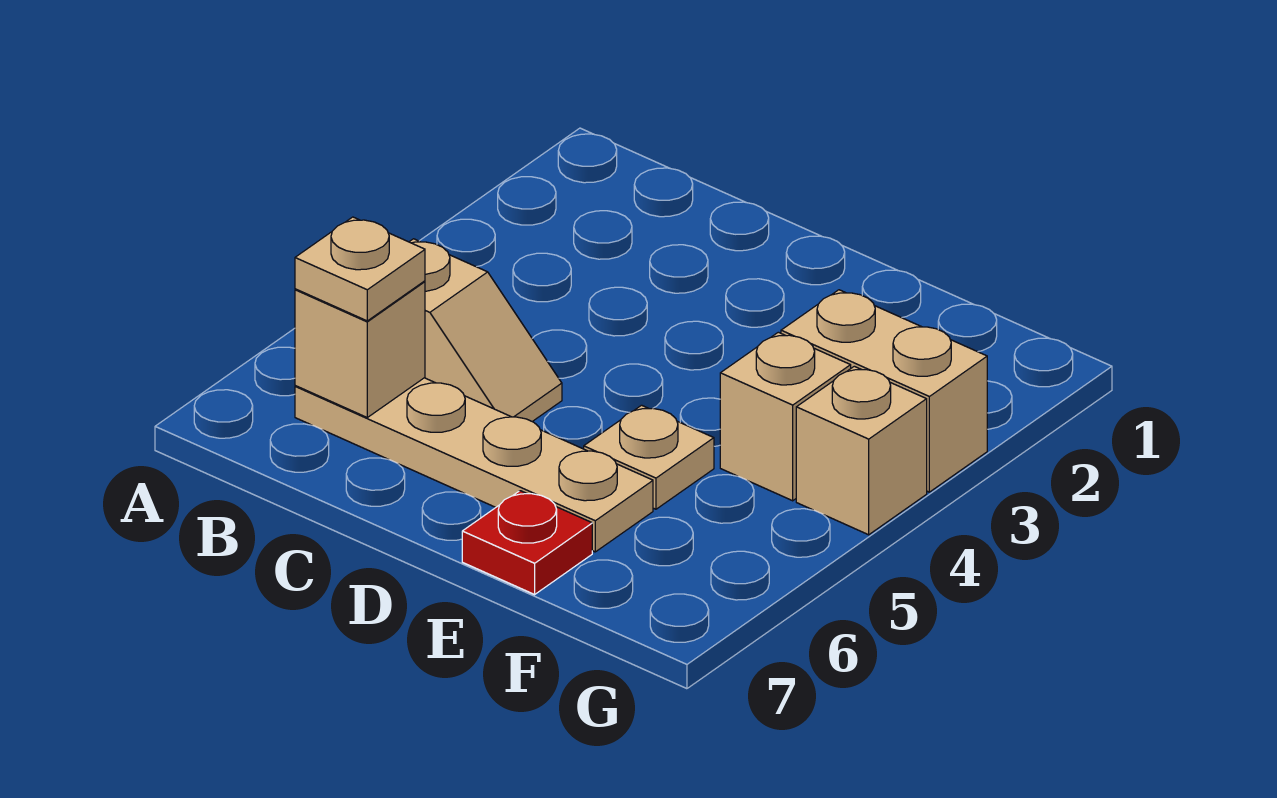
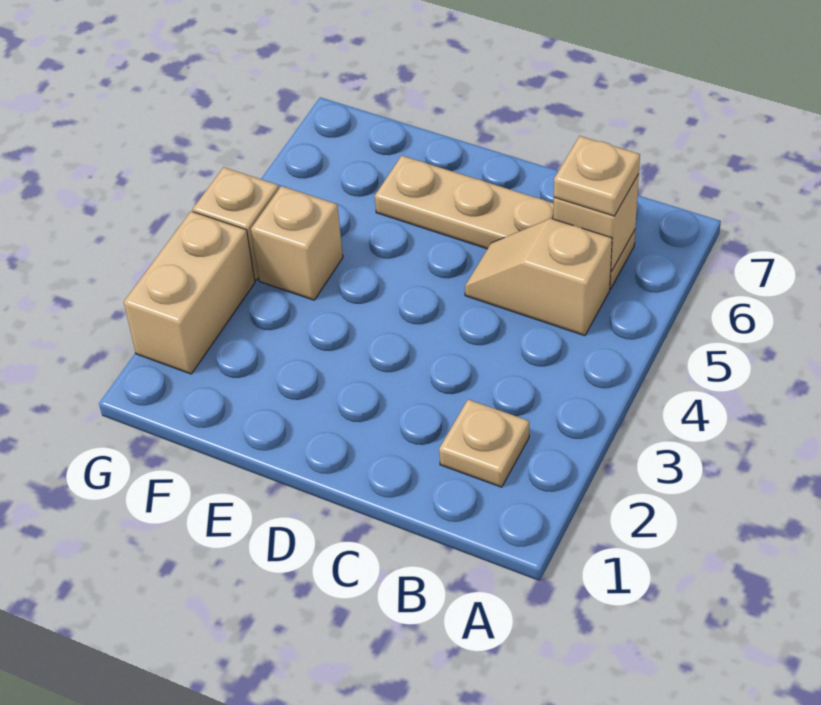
tan plate E5 level 1 -> tan plate B2 level 1
red plate E7 level 1 -> none
tan brick F3:G3 level 1 -> tan brick G2:G3 level 1

